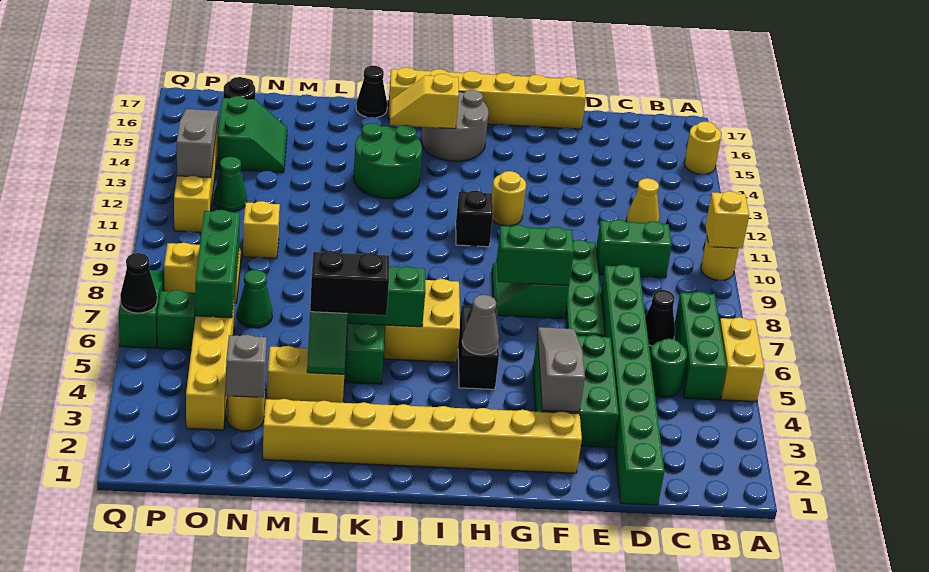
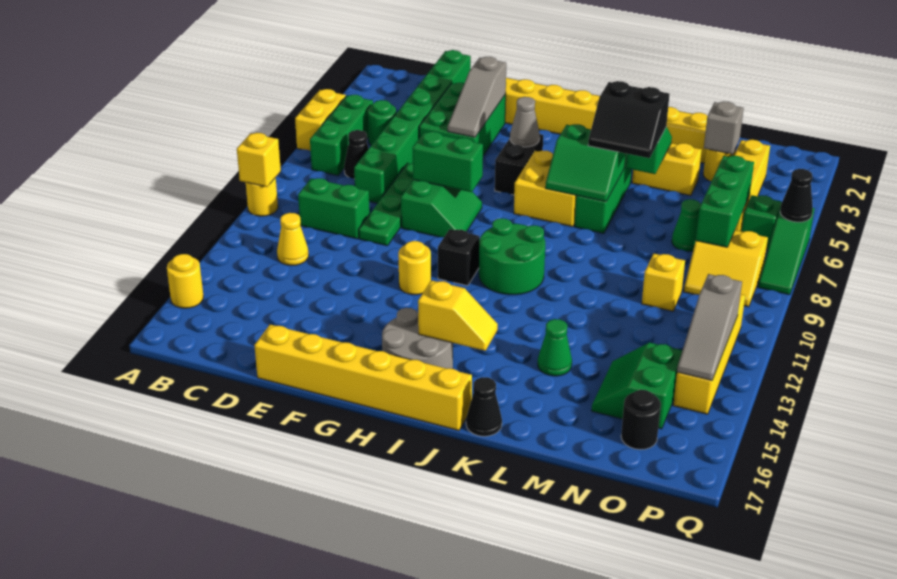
green round brick J13:K14 level 1 -> green round brick I10:J11 level 1
green cone O12 level 1 -> green cone L14 level 1

